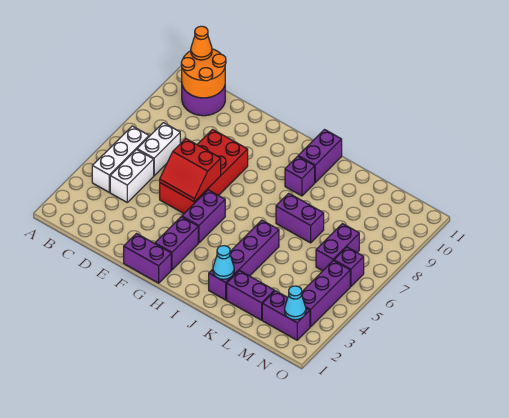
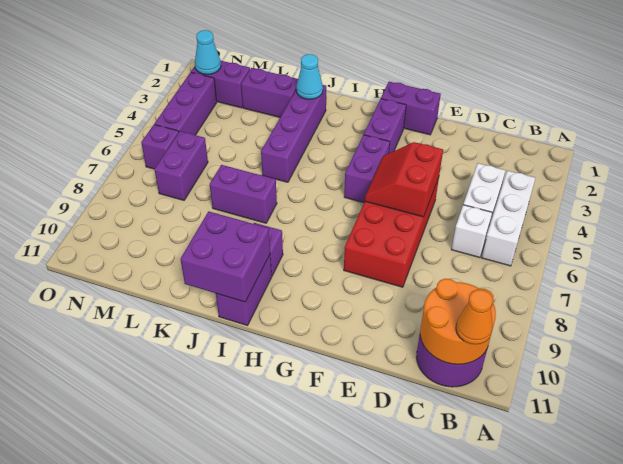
white brick C6:C7 level 1 -> white brick C6 level 1
red slope E5:F6 level 2 top 6 -> red slope E5:F6 level 2 top E
none -> purple brick I10:J11 level 2

